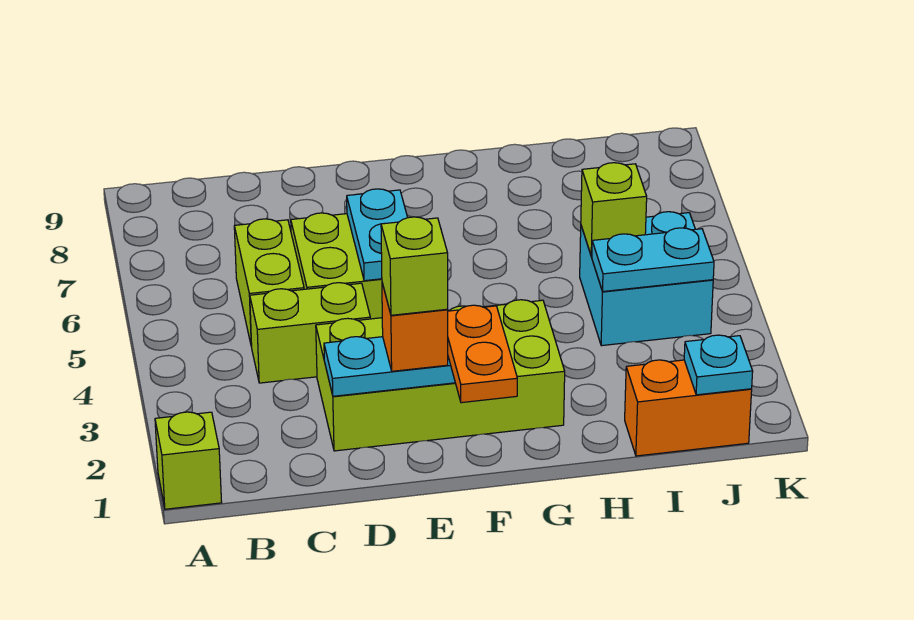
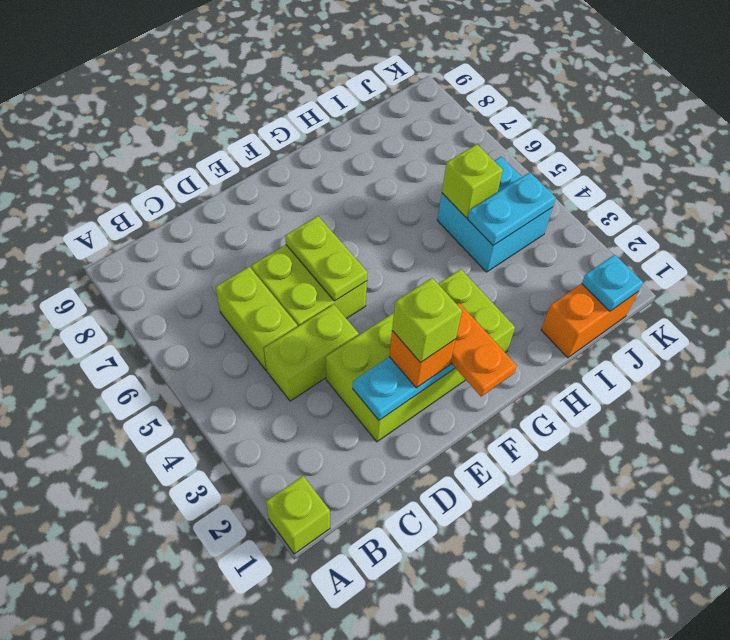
cyan plate E5:E6 level 2 -> lime plate E5:E6 level 2

